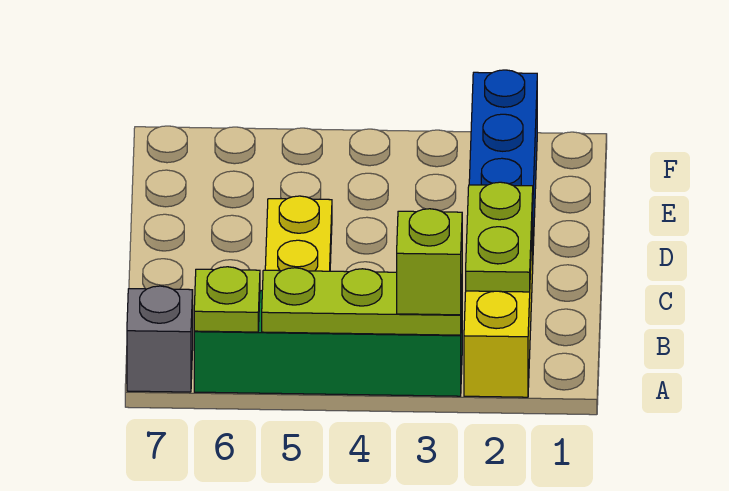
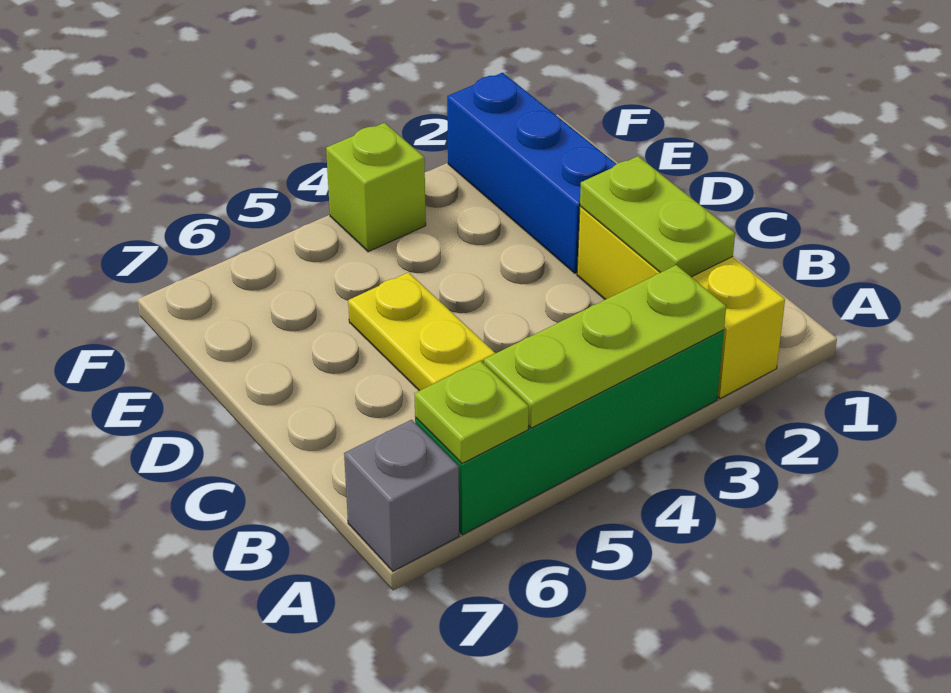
lime brick A3 level 3 -> lime brick F4 level 1

